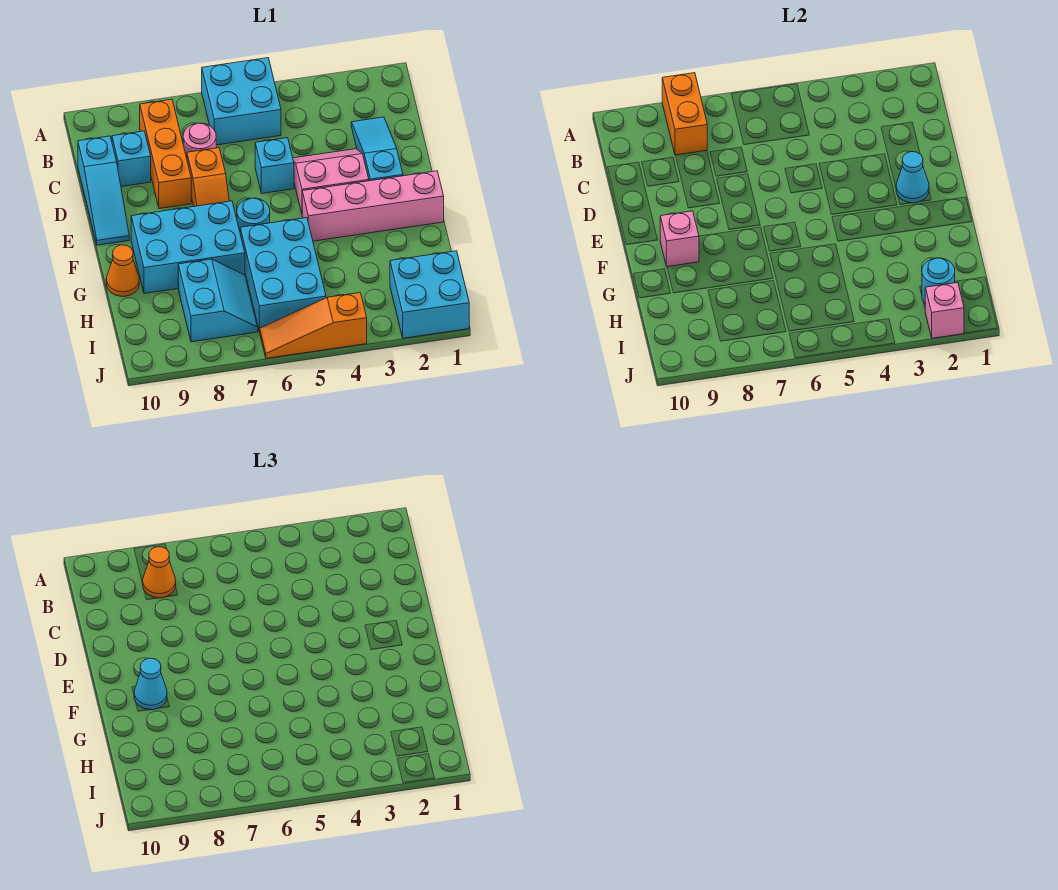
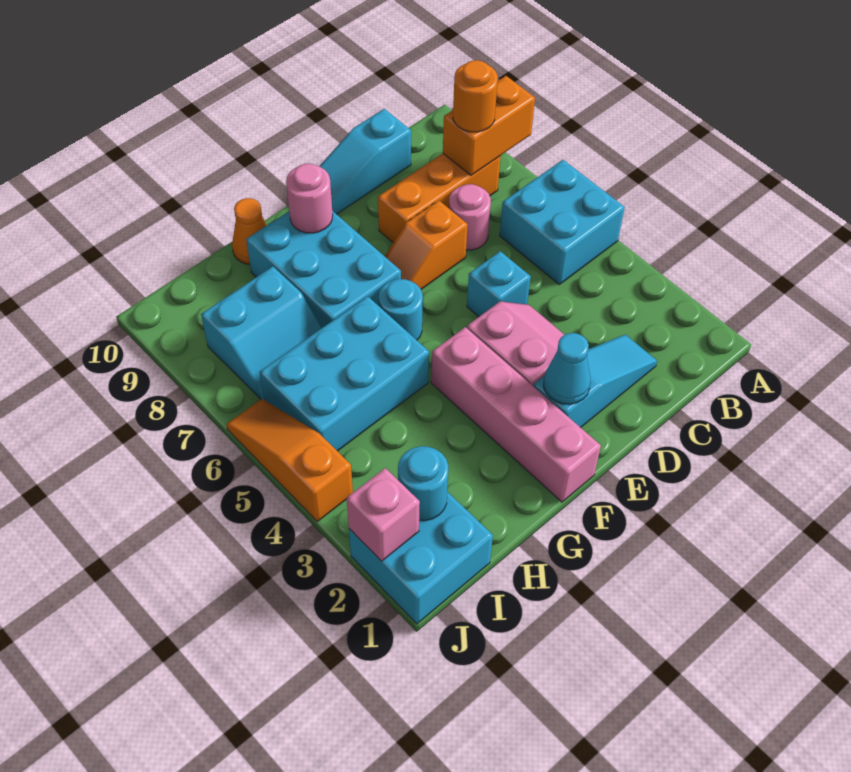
orange cone B8 level 3 -> orange round brick B8 level 3
cyan brick C9 level 1 -> none
pink brick F9 level 2 -> pink round brick F9 level 2
cyan cone F9 level 3 -> none

